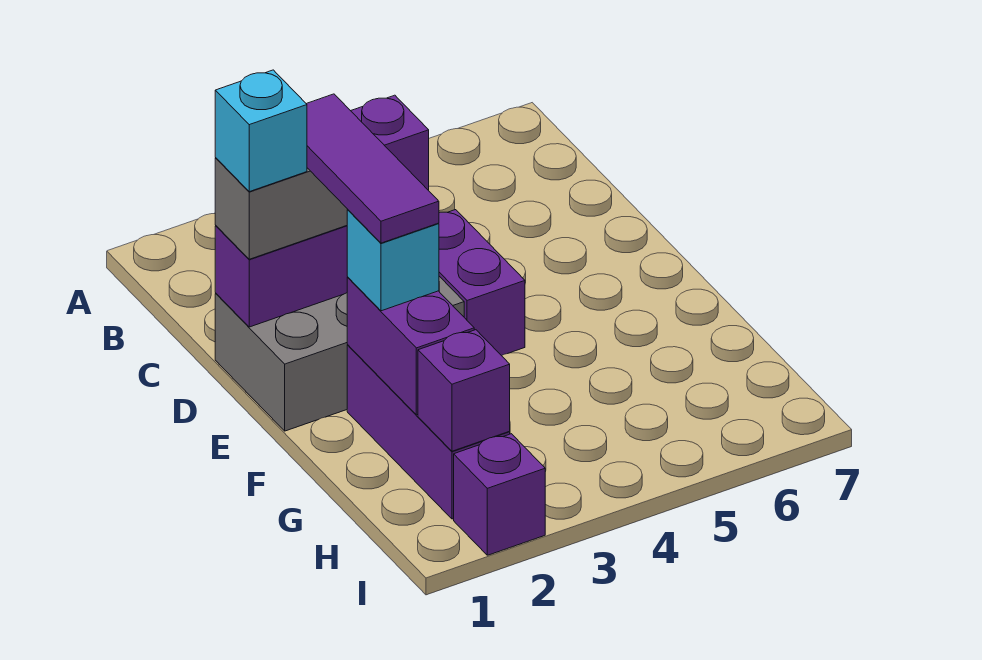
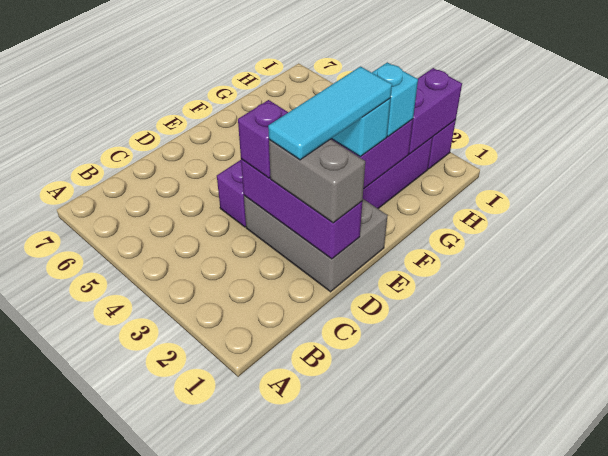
cyan brick D1 level 4 -> cyan brick G2 level 3
purple tile D2:F2 level 4 -> cyan tile D2:F2 level 4
purple brick H2 level 2 -> purple brick H2:I2 level 2

